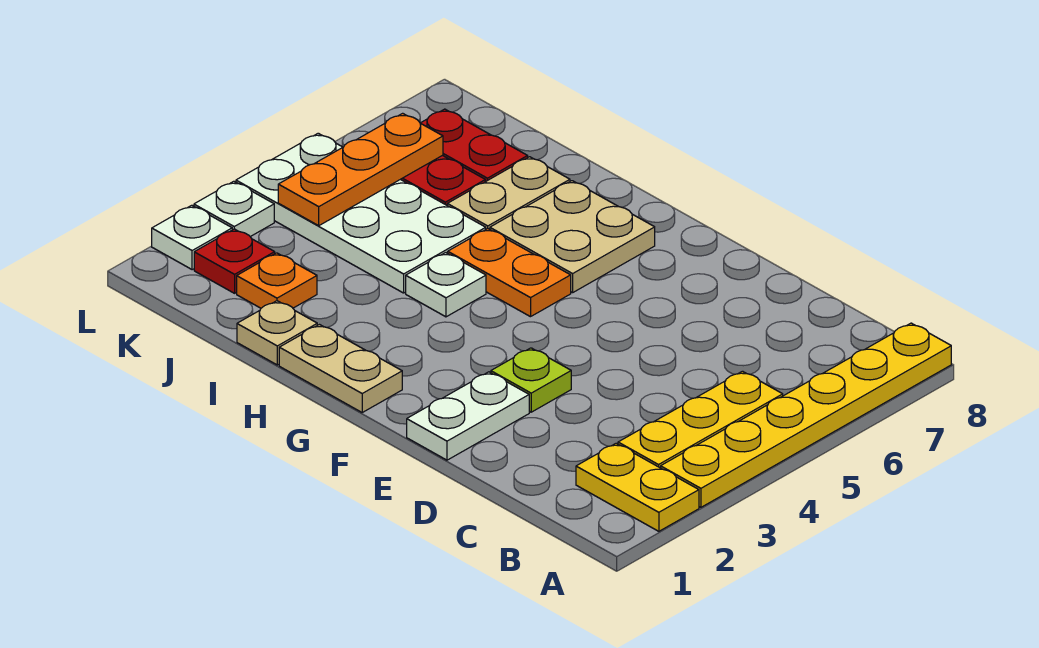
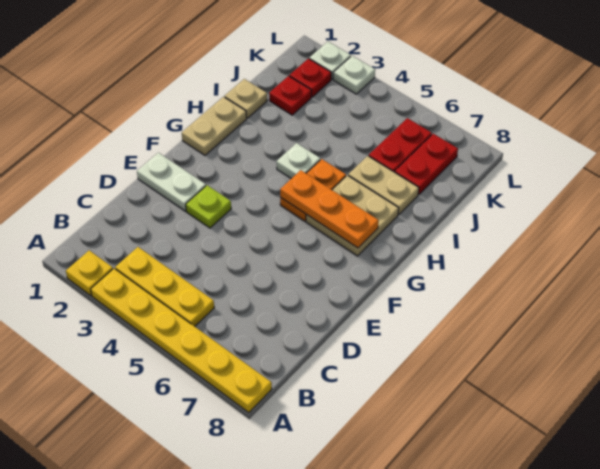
yellow plate A2:B2 level 1 -> yellow plate A2 level 1
white plate I4:L5 level 1 -> none
orange plate J2 level 1 -> red plate J2 level 1
orange plate K4:K6 level 2 -> orange plate G5:G7 level 2

